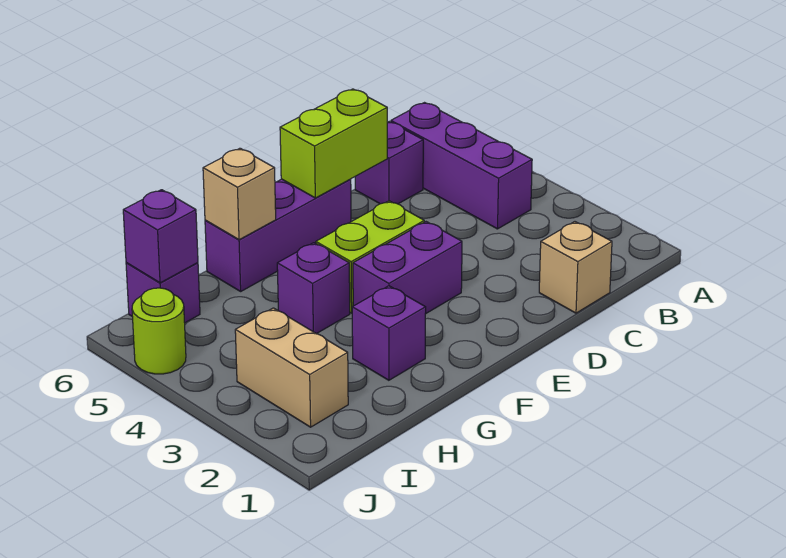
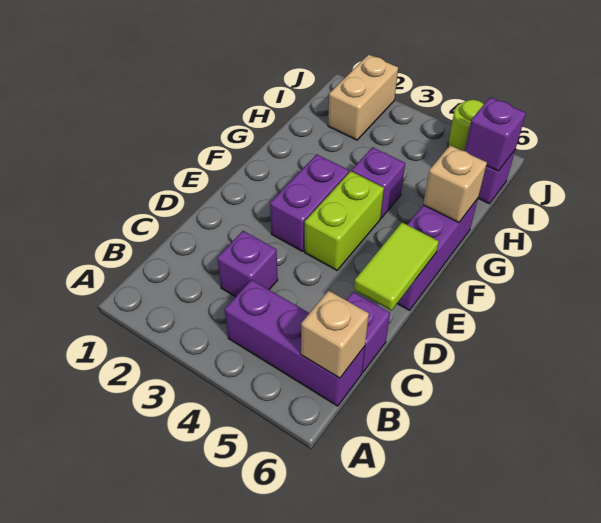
tan brick C1 level 1 -> tan brick B6 level 2
lime brick D6:E6 level 2 -> lime tile D6:E6 level 2
purple brick G2 level 1 -> purple brick C3 level 1
tan brick I2:I3 level 1 -> tan brick I2:J2 level 1

